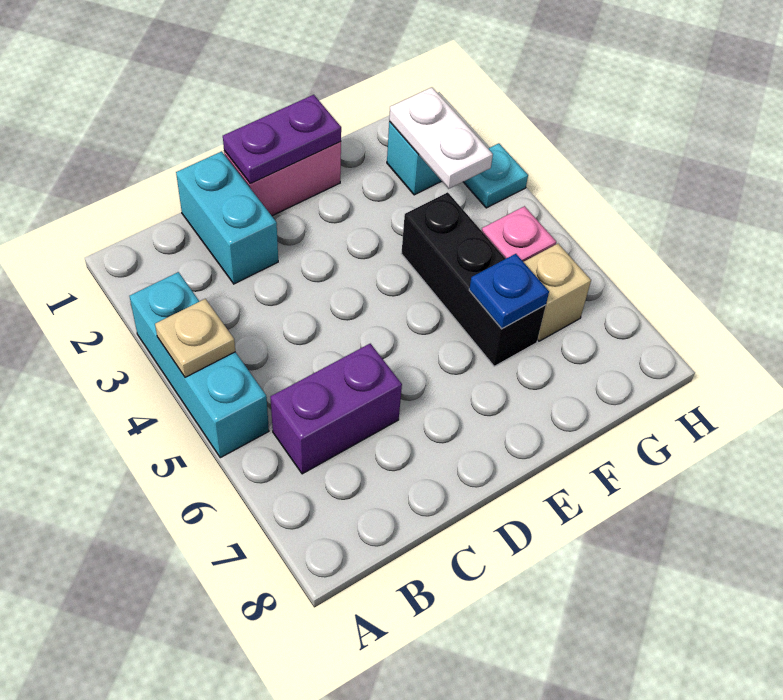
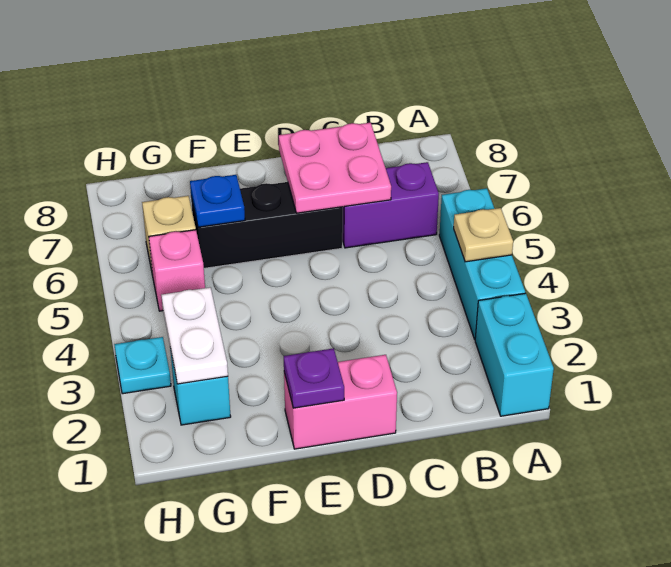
cyan brick C1:C2 level 1 -> cyan brick A1:A2 level 1
none -> pink plate C6:D7 level 2
purple plate D1:E1 level 2 -> purple plate E1 level 2
black brick F4:F6 level 1 -> black brick D6:F6 level 1

